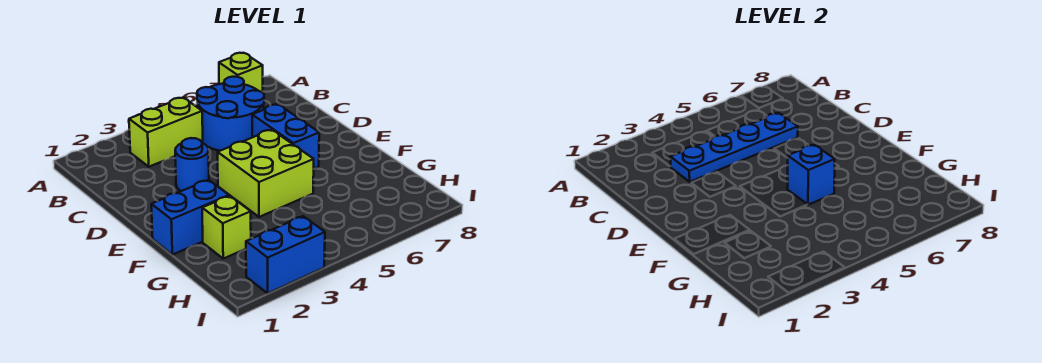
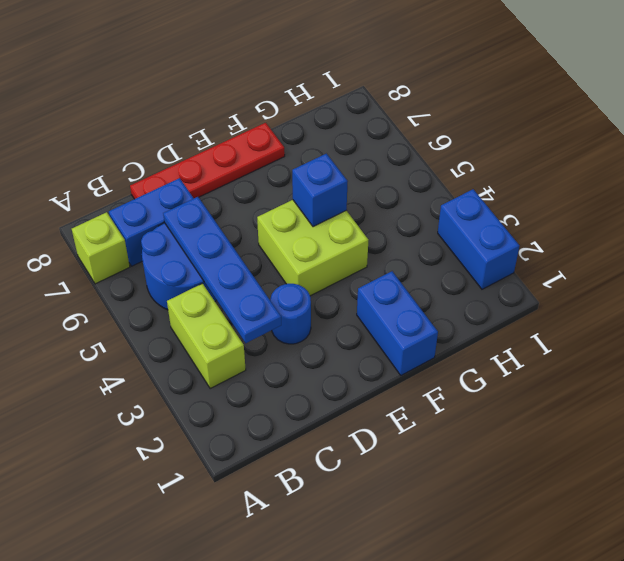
none -> red plate C8:F8 level 1
blue brick D6:E6 level 1 -> blue brick B7:C7 level 1
lime brick G2 level 1 -> none

